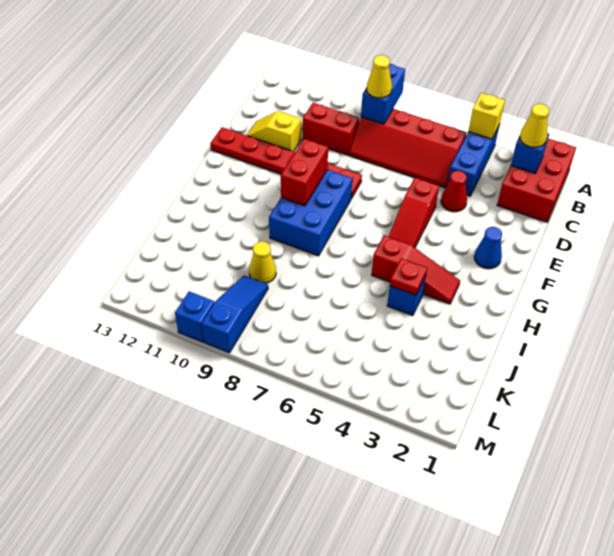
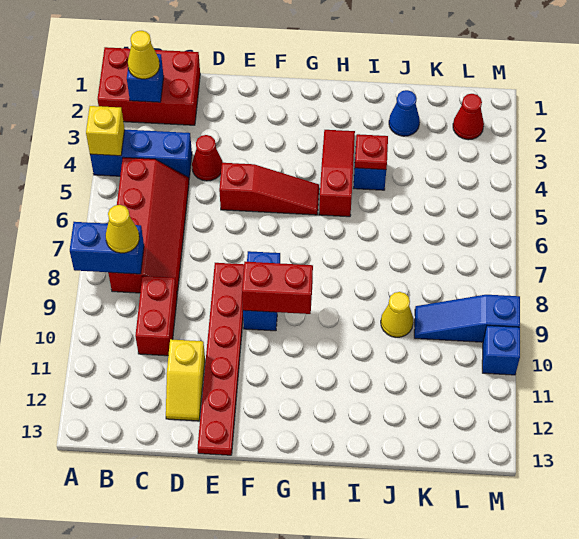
blue cone F2 level 1 -> blue cone J2 level 1
blue brick F8:H9 level 1 -> blue brick F8:F9 level 1
none -> red cone L2 level 1

